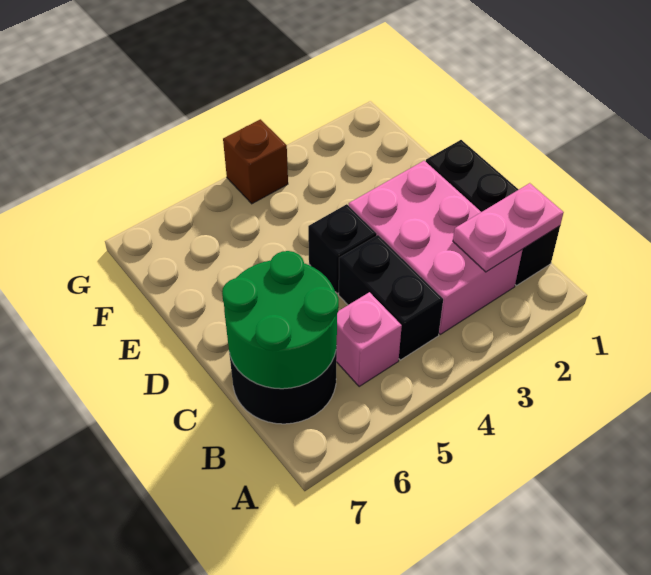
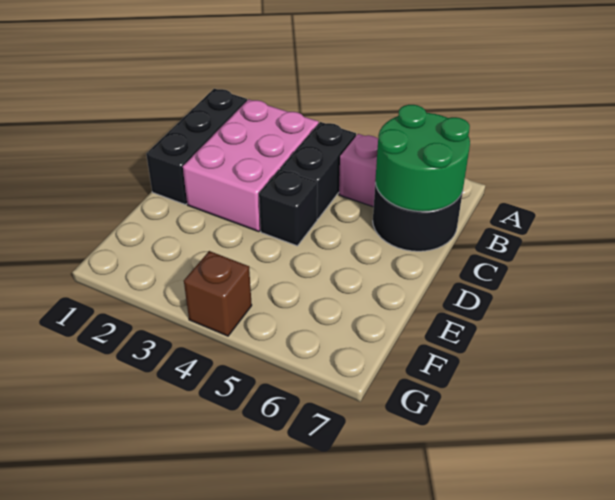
pink plate B1:B2 level 2 -> none

